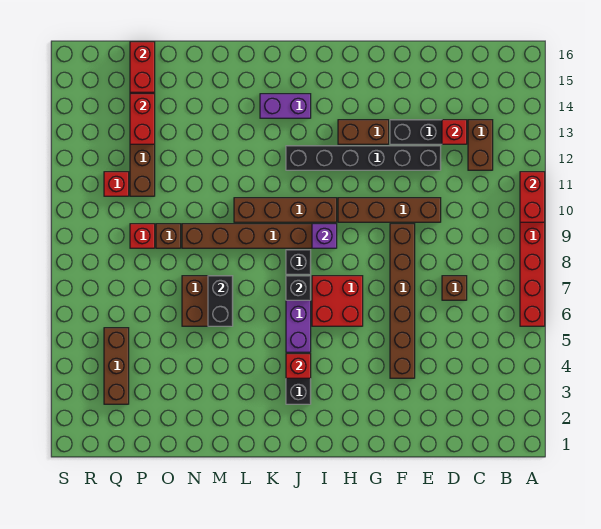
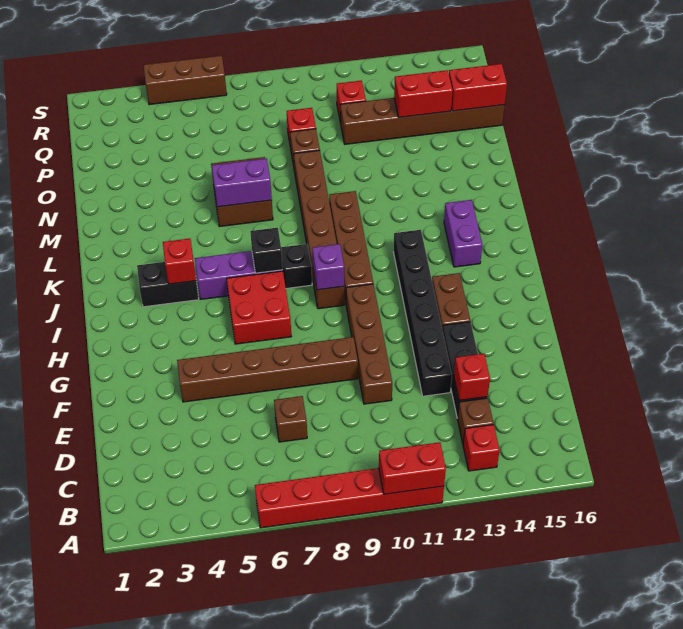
none -> red brick B13 level 1
brown brick C12:C13 level 1 -> brown brick C13 level 1
black brick M6:M7 level 2 -> purple brick M6:M7 level 2
brown brick Q3:Q5 level 1 -> brown brick S4:S6 level 1

